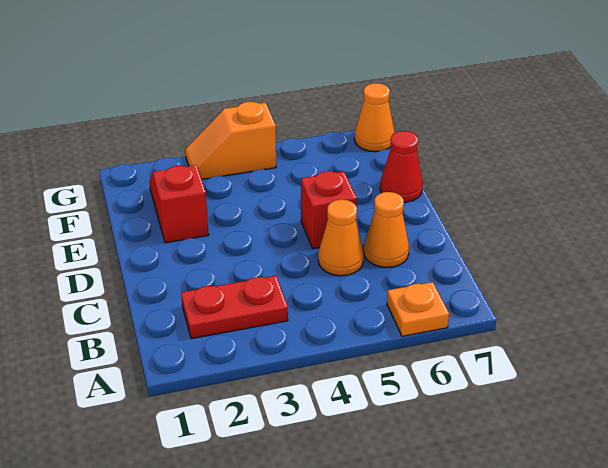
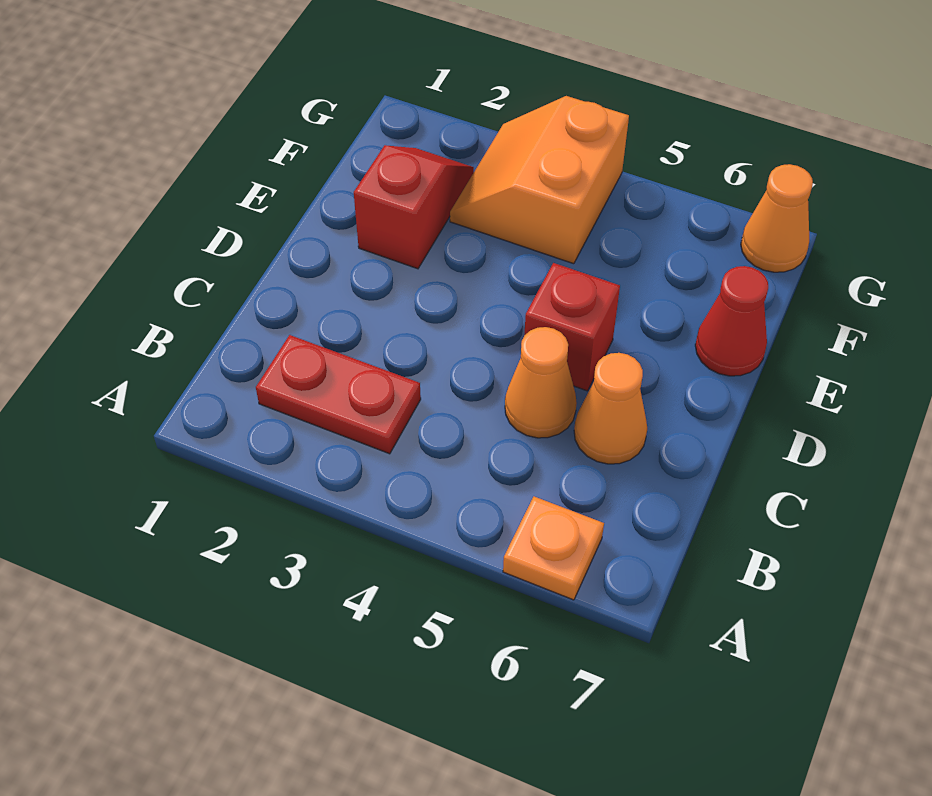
orange slope G3:G4 level 1 top 4 -> orange slope F3:G4 level 1 top 4

